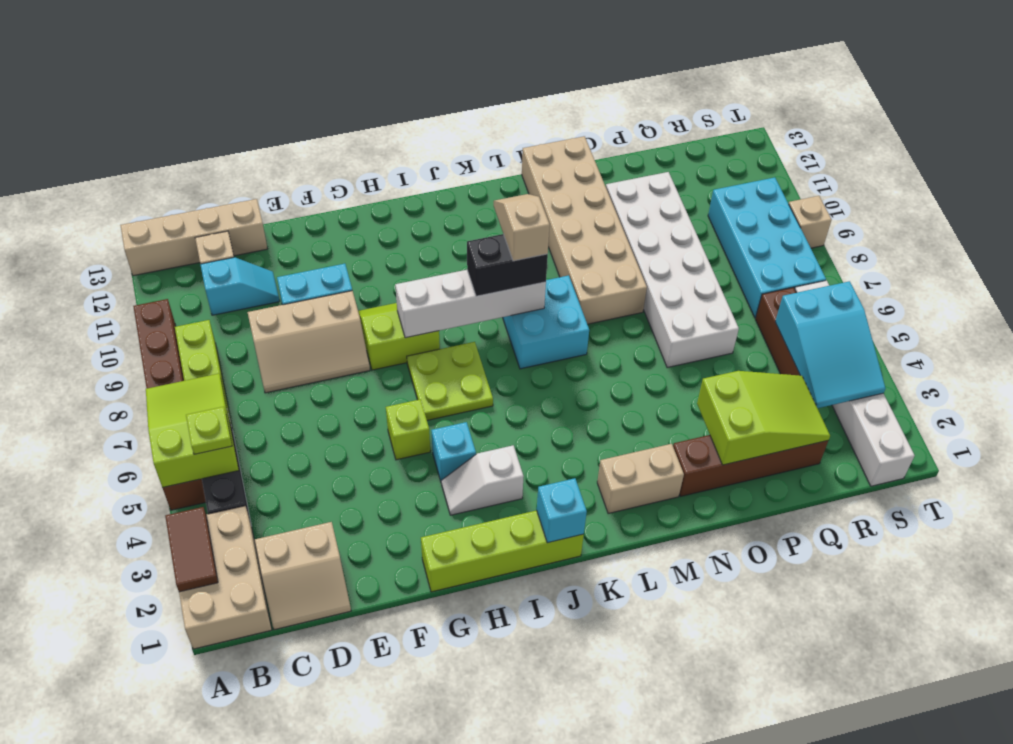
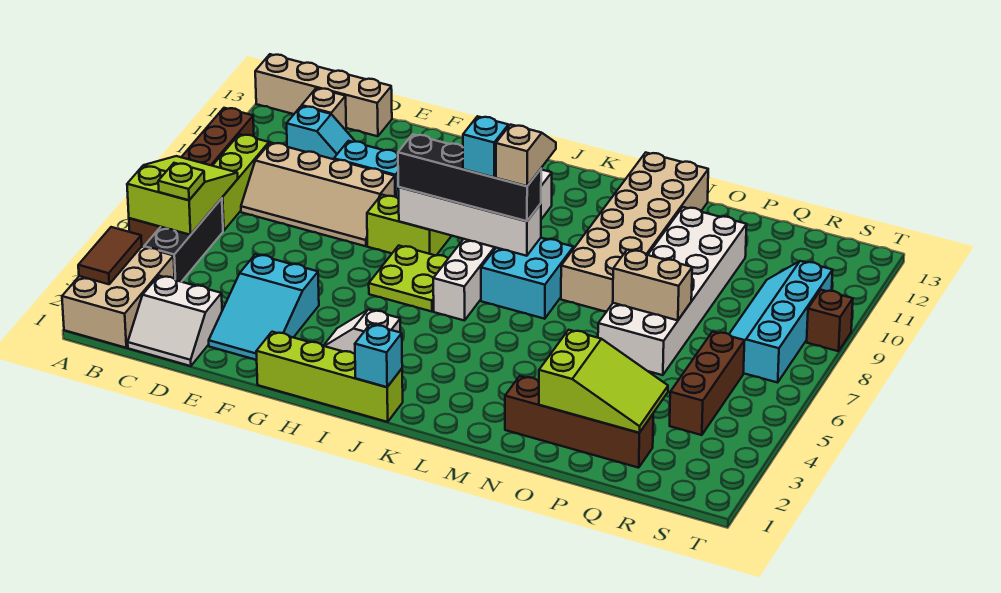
tan slope C1:D2 level 1 top 2 -> white slope C1:D2 level 1 top 2
tan slope D8:F9 level 1 top 9 -> tan slope C8:F9 level 1 top 9
lime brick G5 level 1 -> none
cyan brick H4 level 1 -> cyan brick J8 level 4
black brick J8:K8 level 3 -> black brick H8:K8 level 3
tan brick L2:M2 level 1 -> tan brick O7:P7 level 2
cyan slope R3:S5 level 2 top 5 -> cyan slope E2:F4 level 1 top 4
cyan brick R7:S10 level 1 -> cyan slope R7:S10 level 1 top S
white brick S1:S6 level 1 -> white brick J6:J11 level 1
tan brick T9 level 1 -> brown brick T9 level 1

